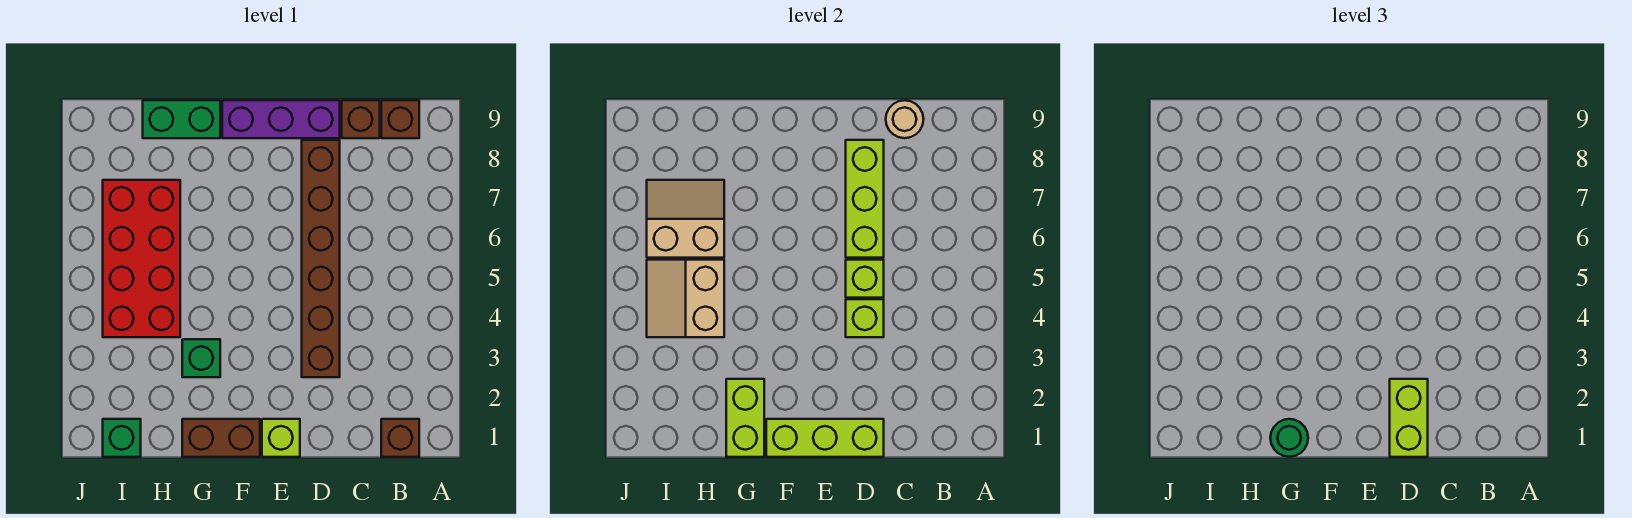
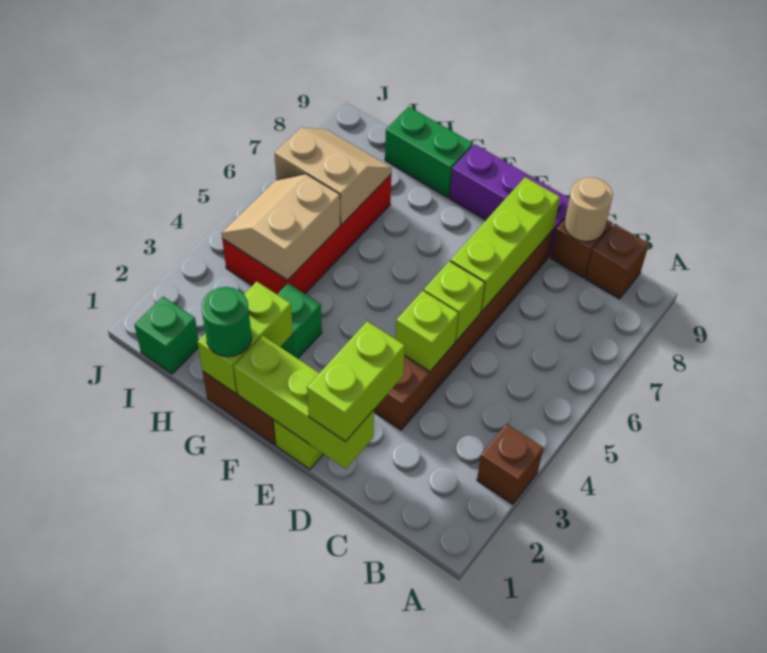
brown brick B1 level 1 -> brown brick A3 level 1

